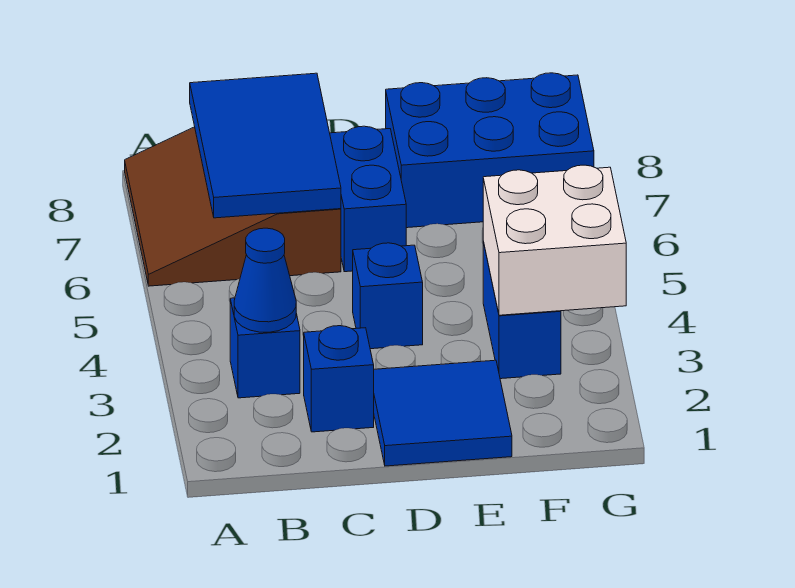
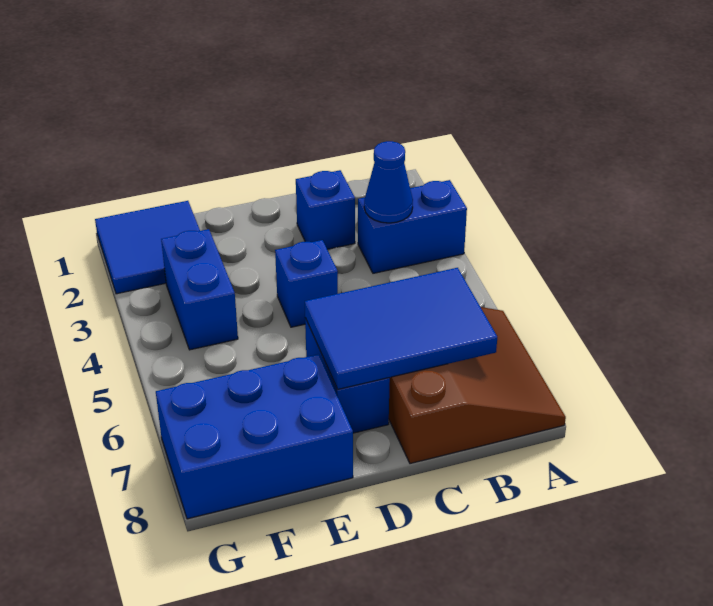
blue brick B3 level 1 -> blue brick A3:B3 level 1
blue tile B6:C8 level 2 -> blue tile B6:D7 level 2
blue tile D1:E2 level 1 -> blue tile F1:G2 level 1
white brick F3:G4 level 2 -> none

